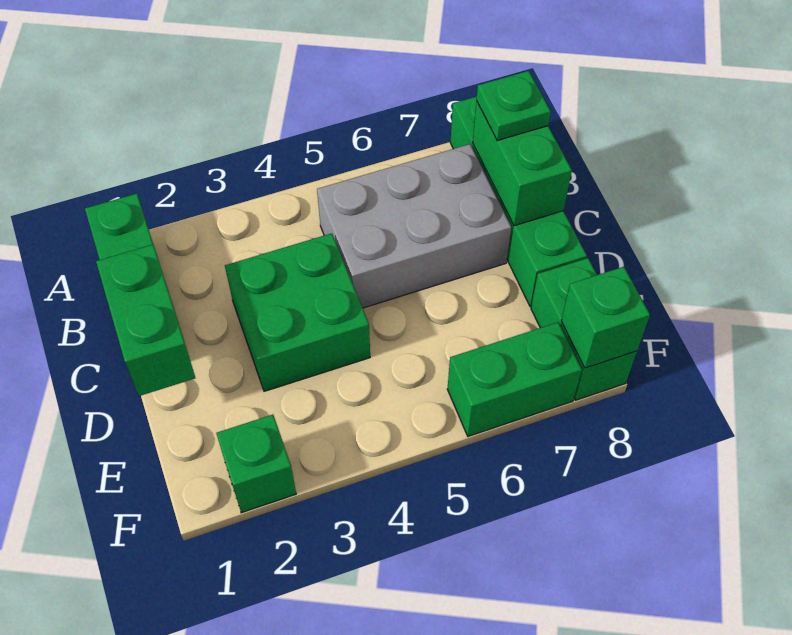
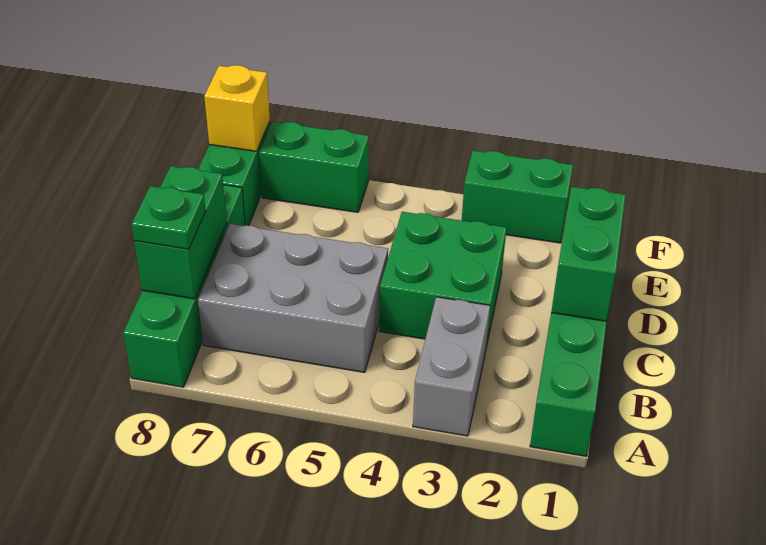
none -> grey brick A3:B3 level 1
green brick F2 level 1 -> green brick F2:F3 level 1
green brick F8 level 2 -> yellow brick F8 level 2

